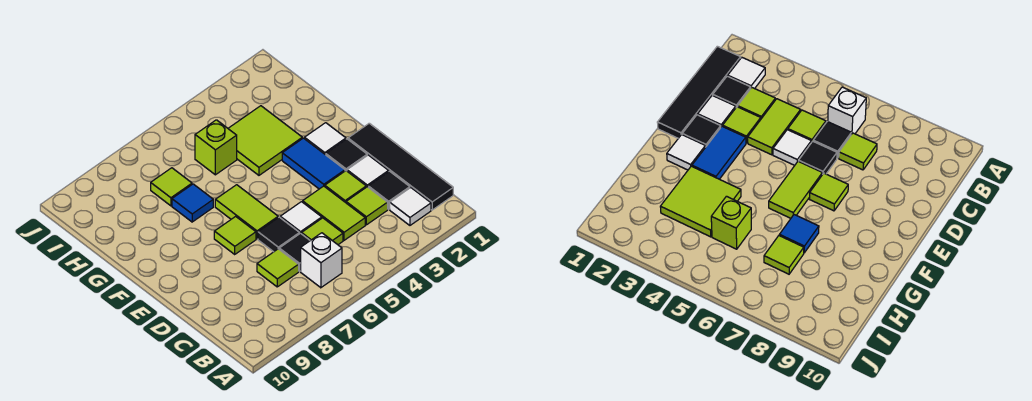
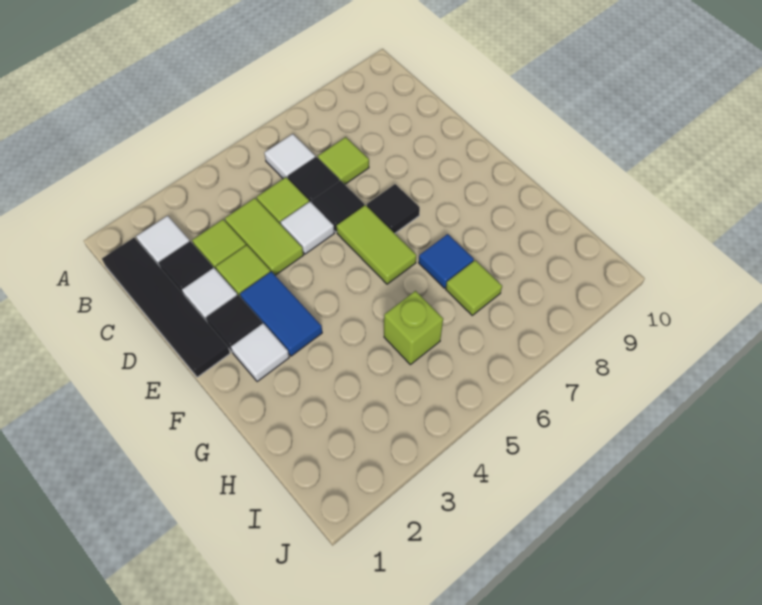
white brick B6 level 1 -> white tile B6 level 1
lime tile E7 level 1 -> black tile E7 level 1
lime tile G3:H4 level 1 -> none

